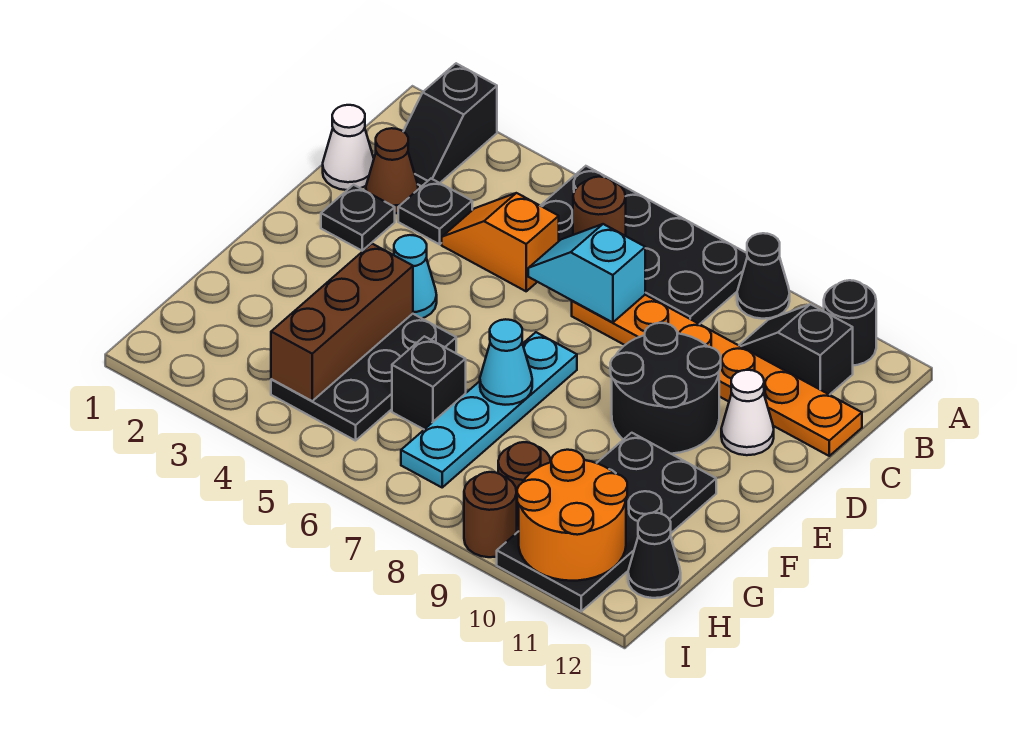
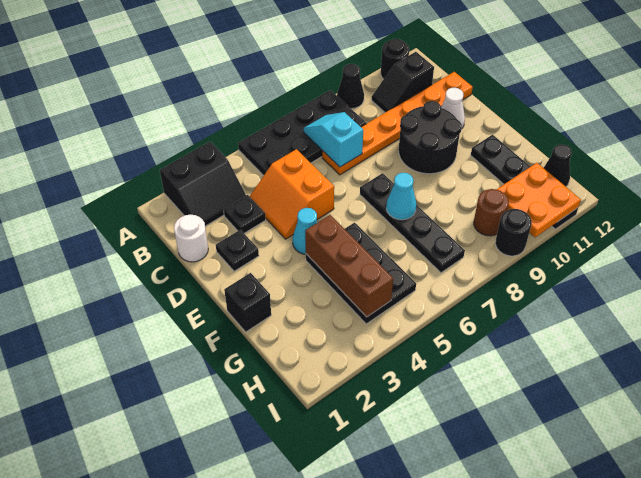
black slope A2:B2 level 1 top A -> black slope A2:B3 level 1 top A
brown round brick B6 level 2 -> none
white cone C1 level 1 -> white round brick C1 level 1
brown cone C2 level 1 -> none
orange slope C4:C5 level 1 top 5 -> orange slope C4:D5 level 1 top 5
cyan slope C6:C7 level 2 top 7 -> cyan slope B7:C7 level 2 top C
cyan plate E7:H7 level 1 -> black plate E7:H7 level 1
black plate F10:I11 level 1 -> black plate F11:I11 level 1
black brick G6 level 1 -> black brick F1 level 1
orange round brick H10:I11 level 2 -> orange plate H10:I11 level 2
brown round brick I9 level 1 -> black round brick I9 level 1

